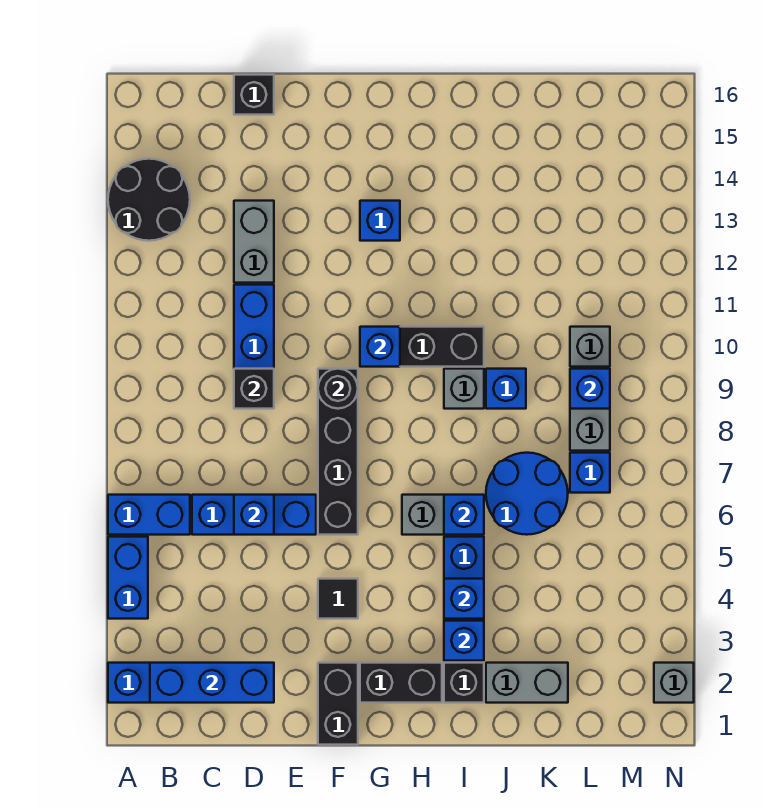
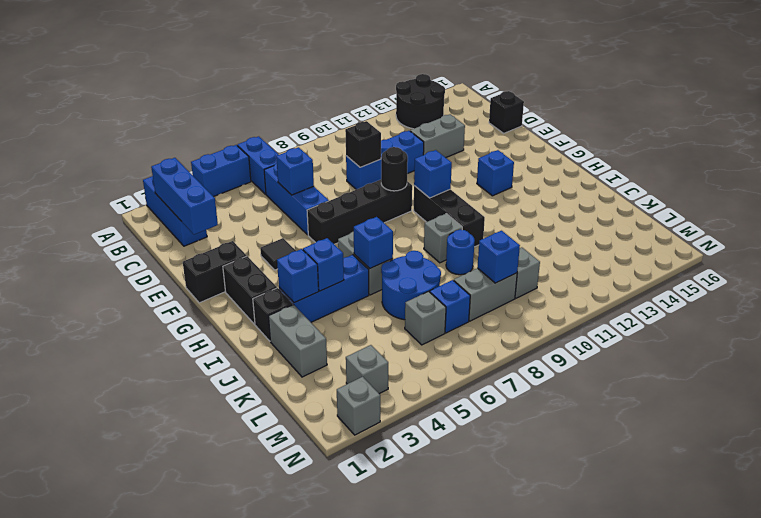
blue brick J9 level 1 -> blue round brick J9 level 1
none -> grey brick L6 level 1
none -> grey brick M3 level 1

